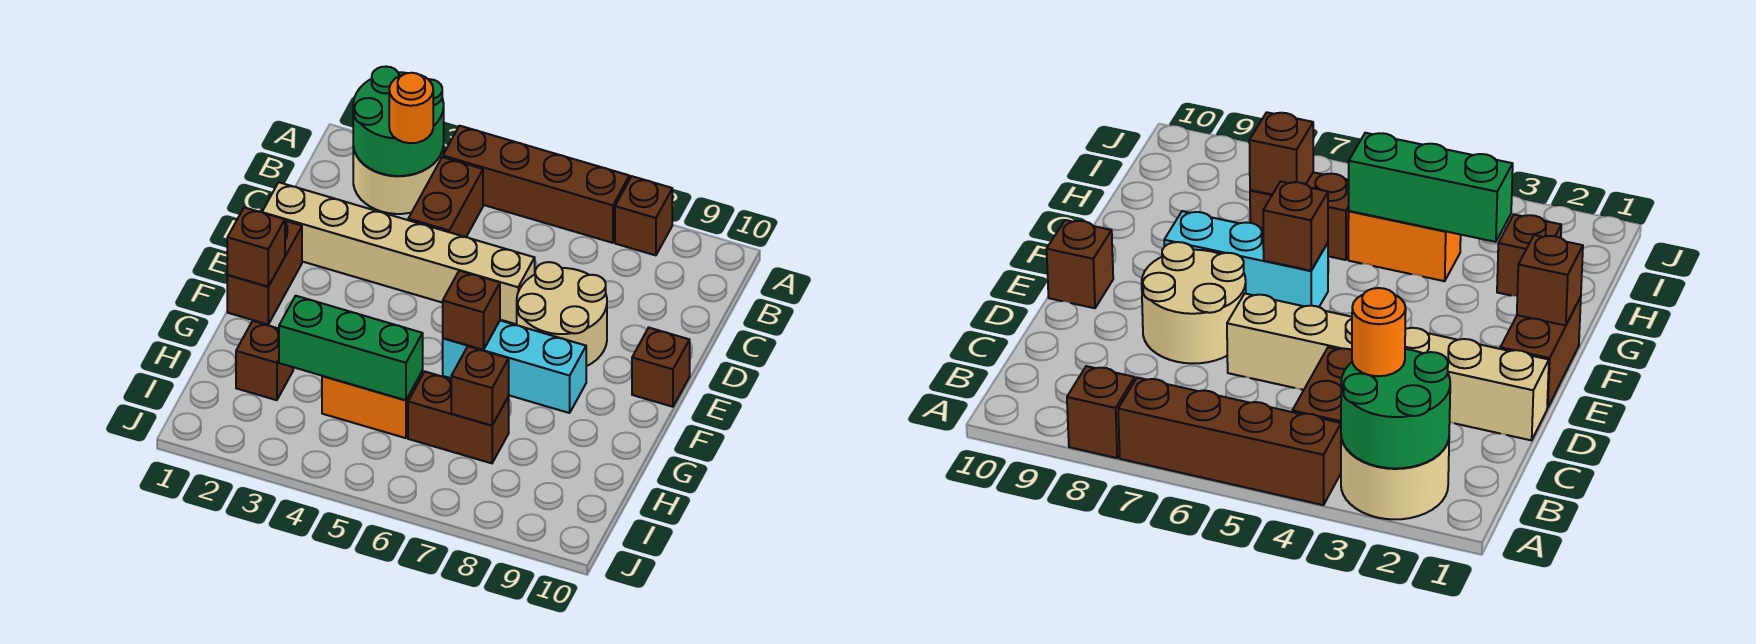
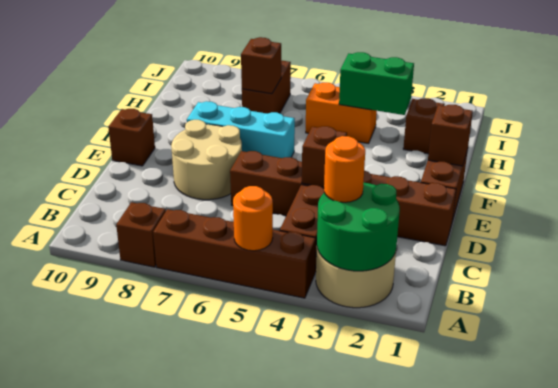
none -> orange round brick A5 level 2
tan brick D1:D6 level 1 -> brown brick D1:D6 level 1
brown brick F6 level 2 -> brown brick D4 level 2
green brick H3:H5 level 2 -> green brick H3:H4 level 2
brown brick H6:H7 level 1 -> brown brick H7:I7 level 1

